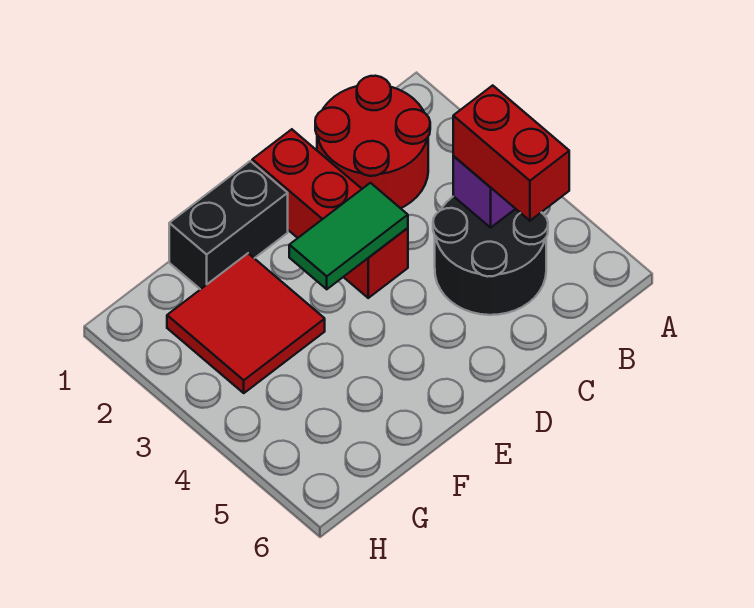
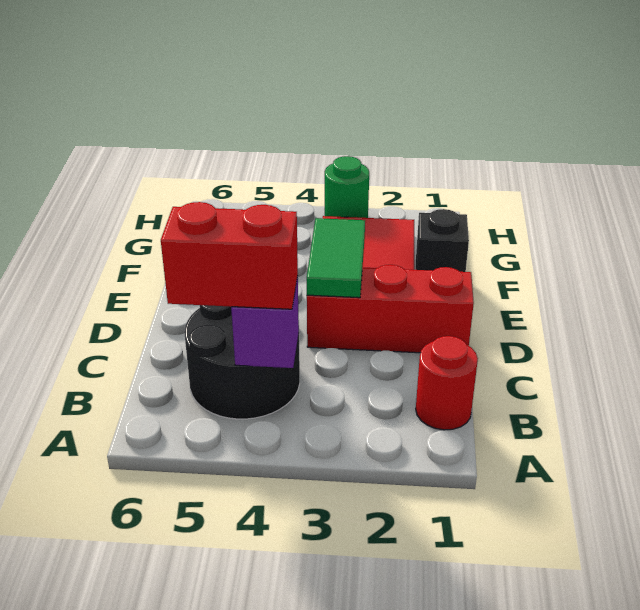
red round brick B1:C2 level 1 -> red round brick B1 level 1
black brick E1:F1 level 1 -> black brick F1 level 1
none -> green round brick H3 level 1

